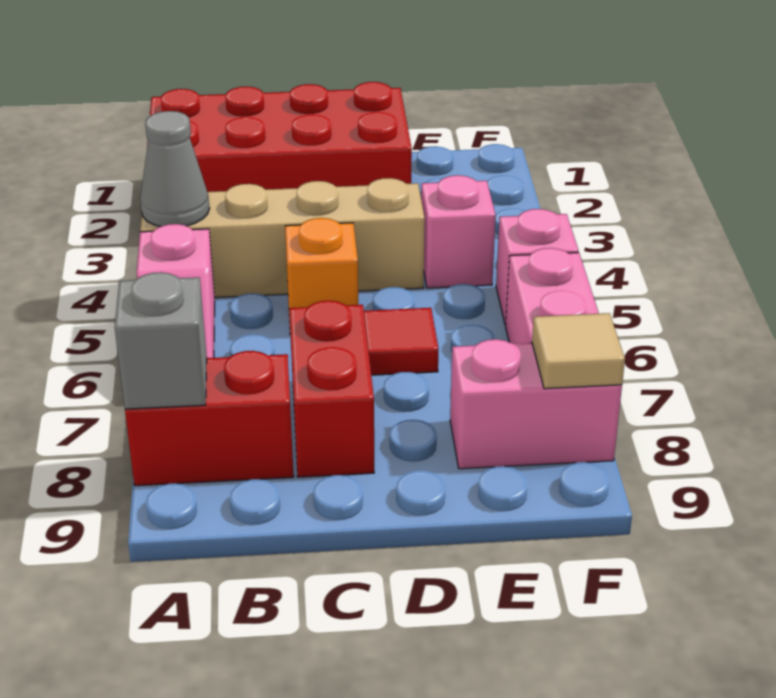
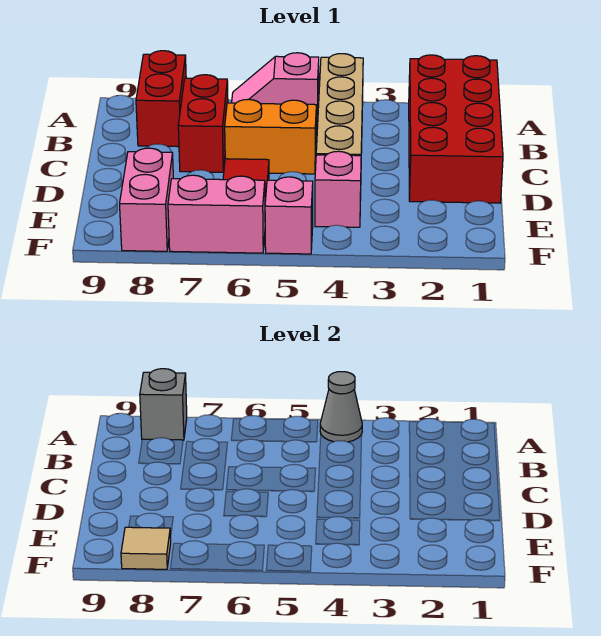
orange brick C5 level 1 -> orange brick C5:C6 level 1
red brick C7:C8 level 1 -> red brick B7:C7 level 1

